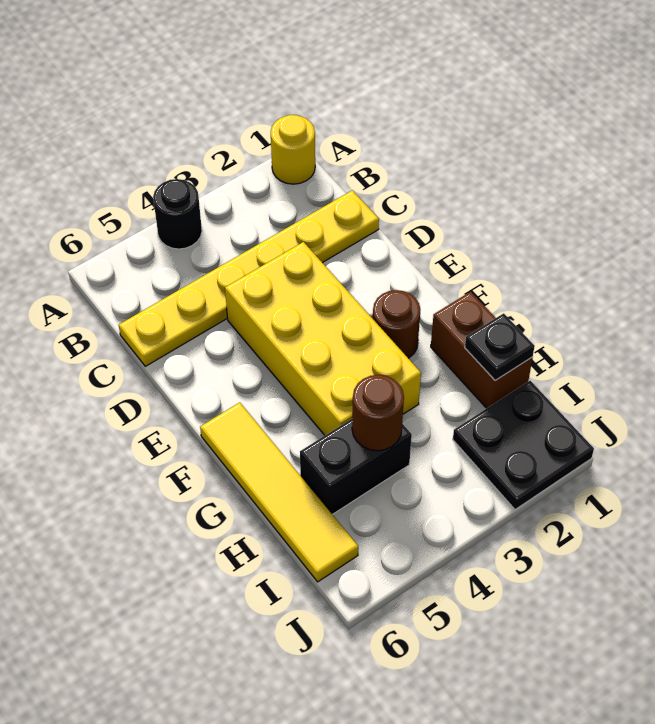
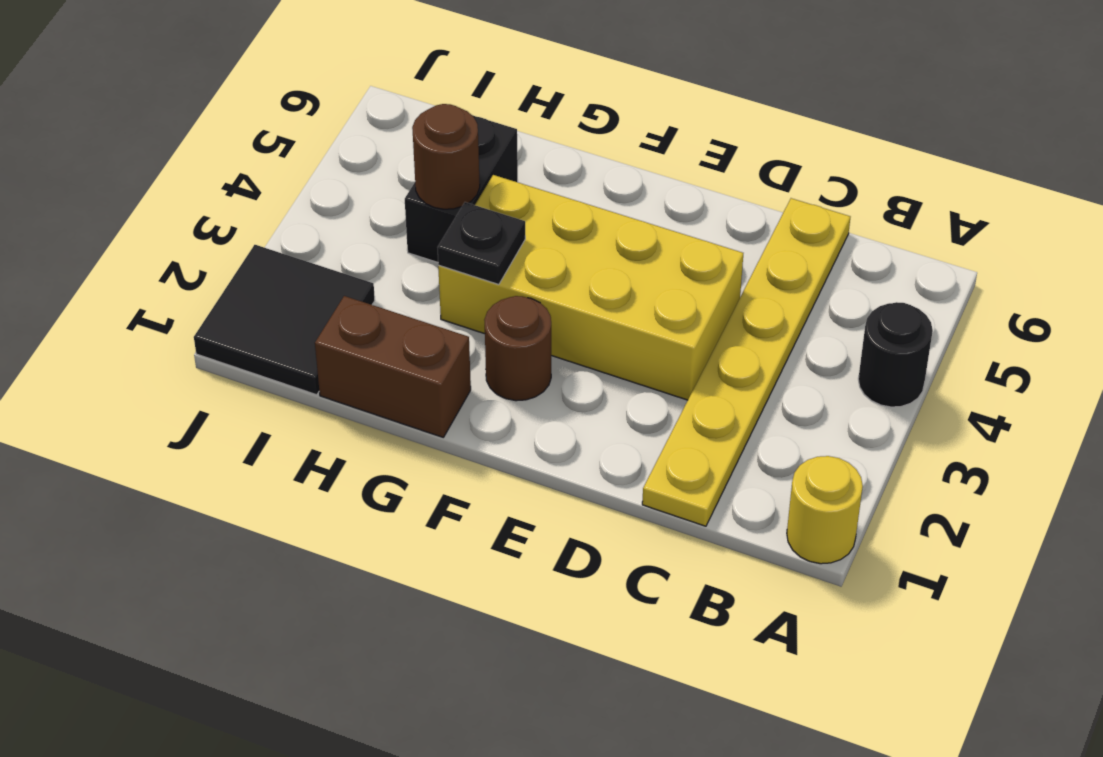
yellow tile F6:I6 level 1 -> none
black plate H1 level 2 -> black plate G3 level 2
black plate I1:J2 level 1 -> black tile I1:J2 level 1

